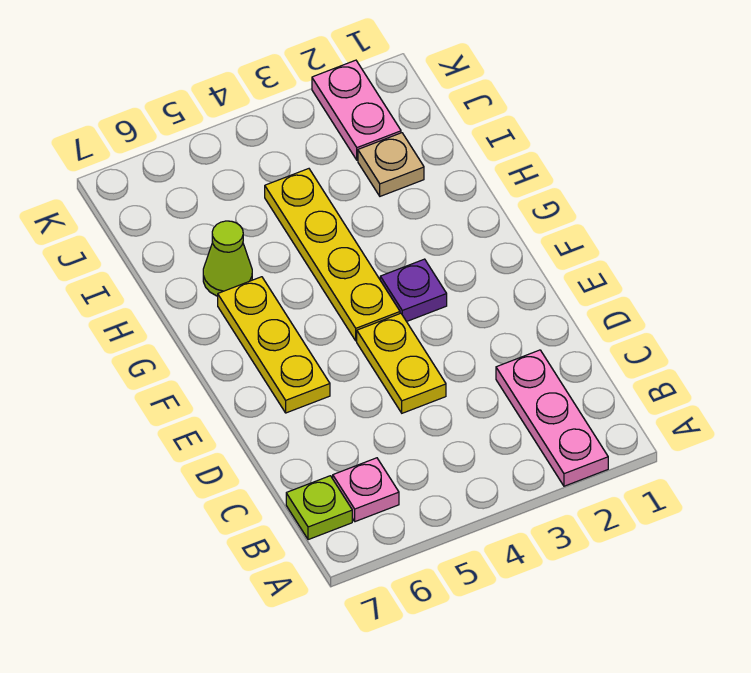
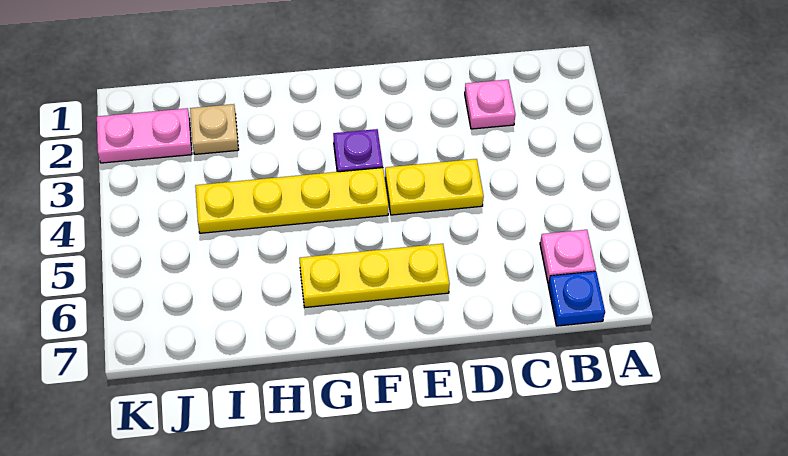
pink plate A2:C2 level 1 -> pink plate C2 level 1
lime plate B7 level 1 -> blue plate B7 level 1
lime cone H6 level 1 -> none

